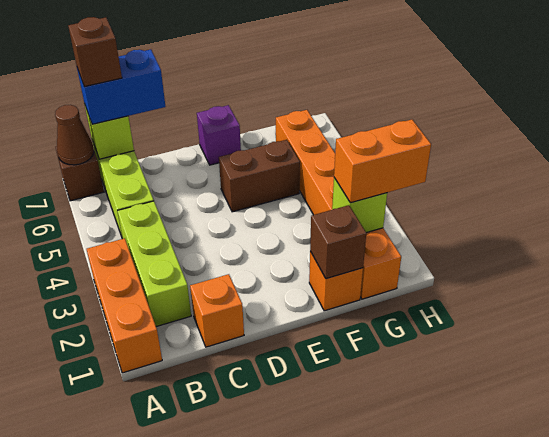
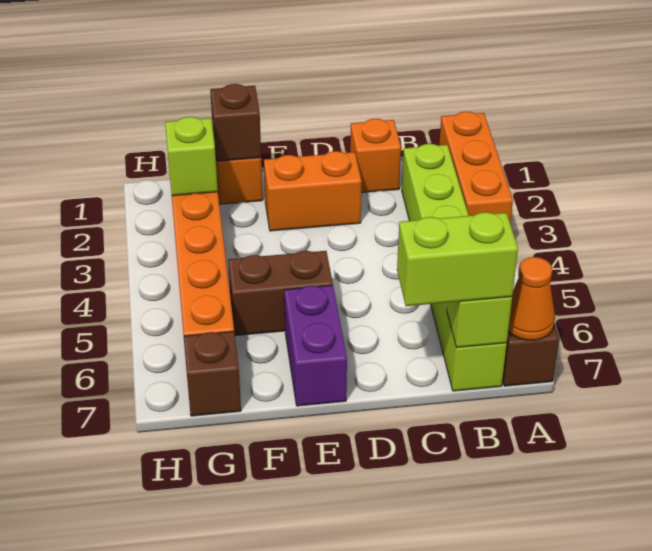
brown cone A7 level 2 -> orange cone A7 level 2
blue brick B7:C7 level 3 -> lime brick B7:C7 level 3
brown brick B7 level 4 -> brown brick G7 level 1
purple brick E7 level 1 -> purple brick E6:E7 level 1
orange brick G2:H2 level 3 -> orange brick D2:E2 level 1

